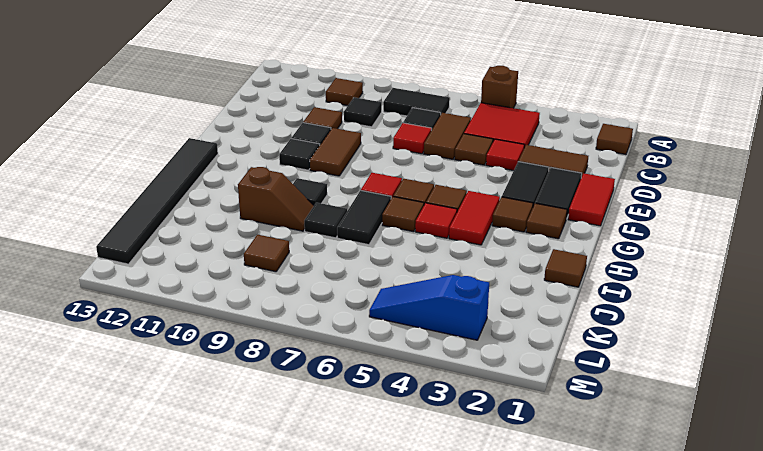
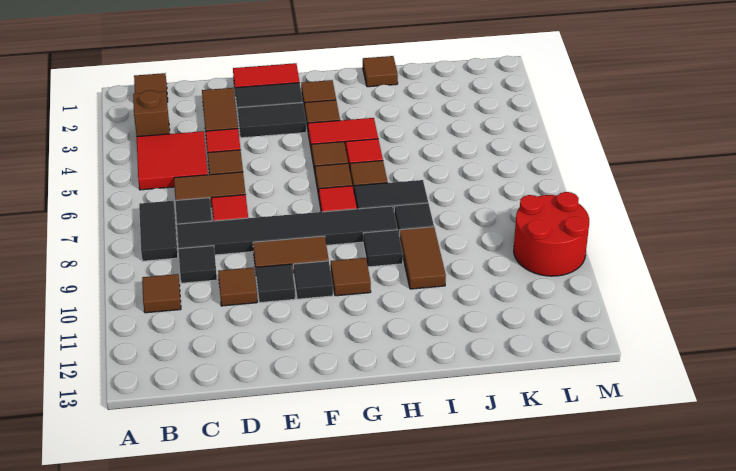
brown brick A5 level 1 -> brown brick B3 level 1
black tile G13:L13 level 1 -> black tile C8:H8 level 1
brown slope I9:I10 level 1 top 10 -> brown tile I9:I10 level 1
brown tile K9 level 1 -> brown tile G10 level 1
blue slope L3:L5 level 1 top 3 -> none
none -> red round brick L9:M10 level 1

